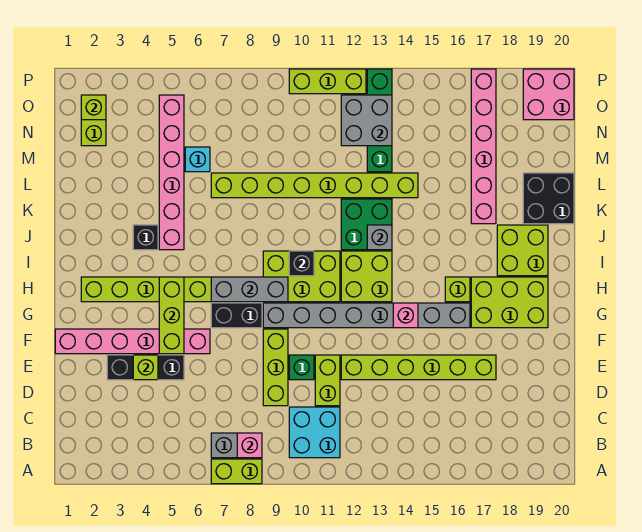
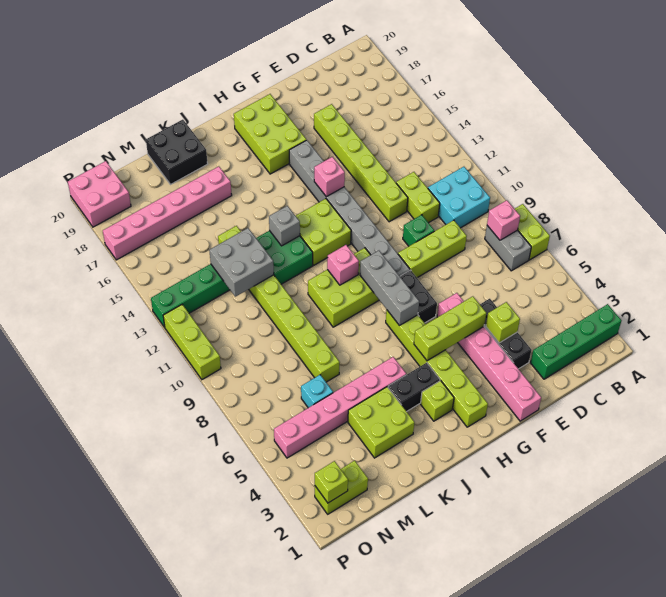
none -> green brick A2:D2 level 1
lime brick D11:E11 level 1 -> lime brick D11:D12 level 1
lime brick H9:I11 level 1 -> lime brick H9:J10 level 1
lime brick H16 level 1 -> lime brick I3 level 1
black brick I10 level 2 -> pink brick I10 level 2
lime brick I18:J19 level 1 -> lime brick K3:L4 level 1
black brick J4 level 1 -> black brick I4:J4 level 1
grey brick N12:O13 level 2 -> grey brick L12:M13 level 2

